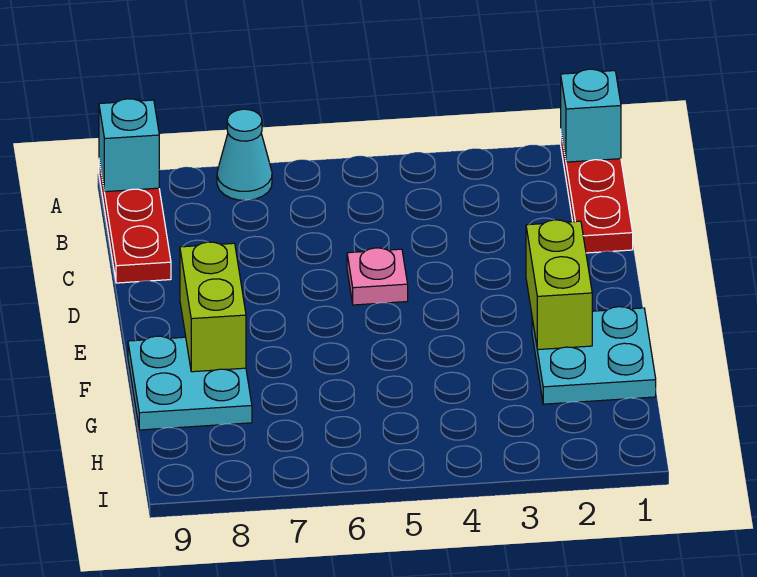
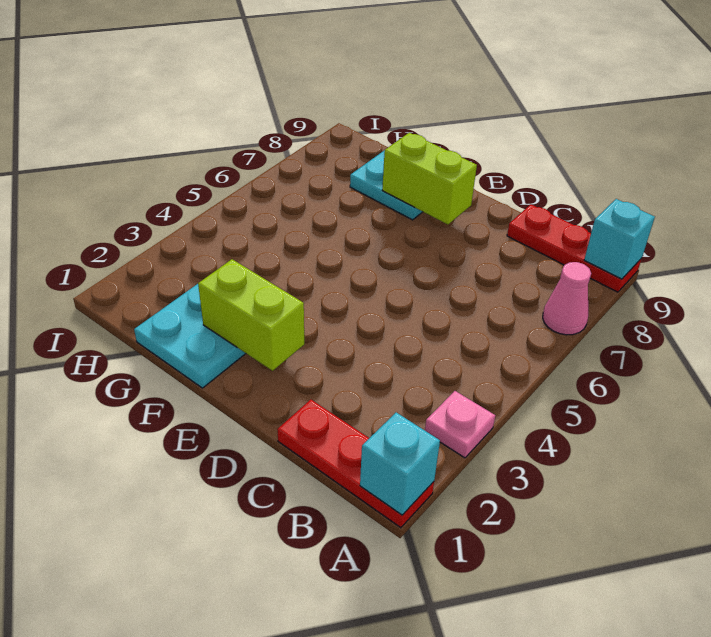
cyan cone A7 level 1 -> pink cone A7 level 1
pink plate D5 level 1 -> pink plate A3 level 1

